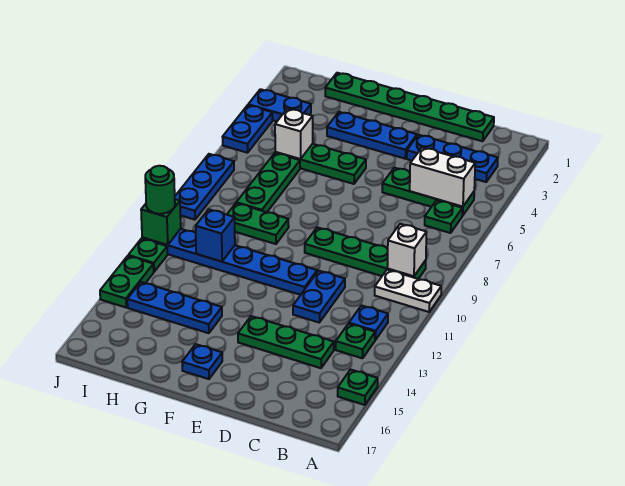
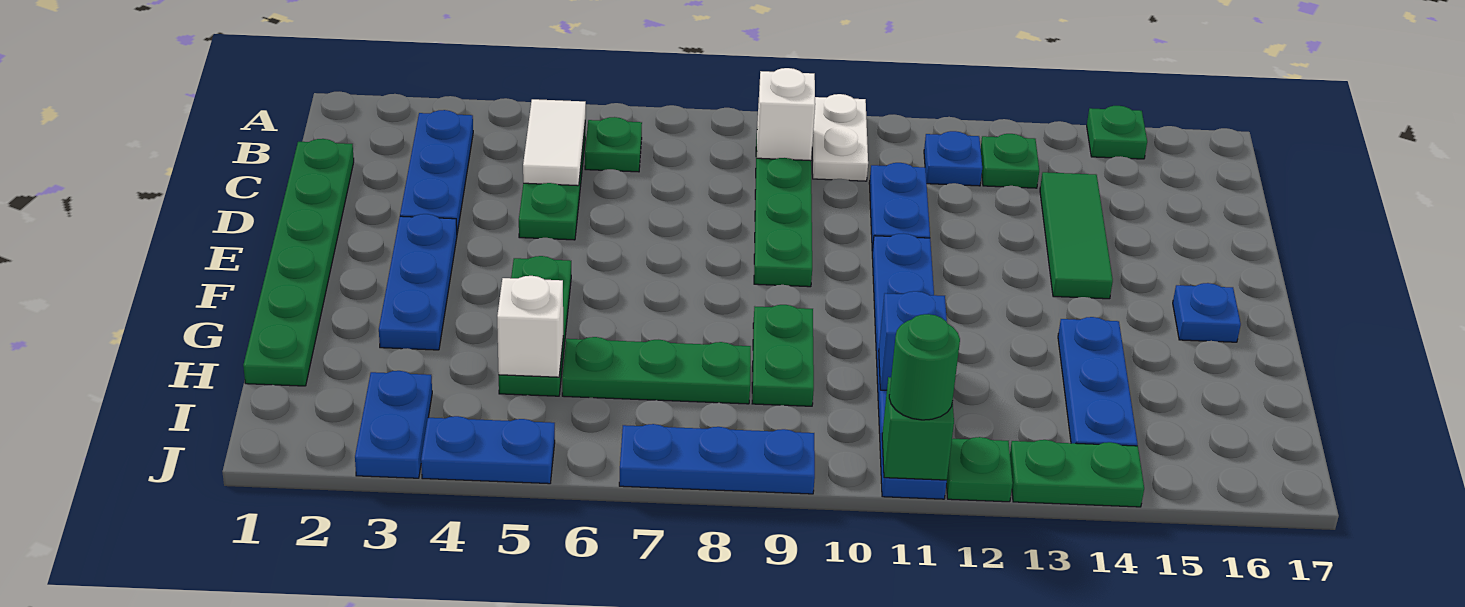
white brick B5:C5 level 2 -> white tile B5:C5 level 2
green plate C14:E14 level 1 -> green tile C14:E14 level 1
blue plate D11:D12 level 1 -> blue plate C11:D11 level 1

